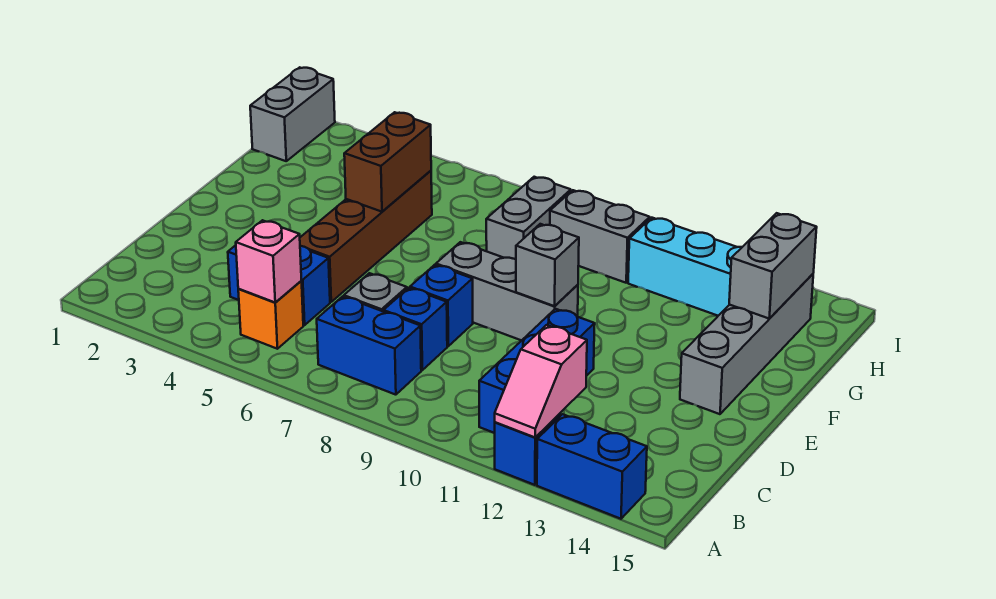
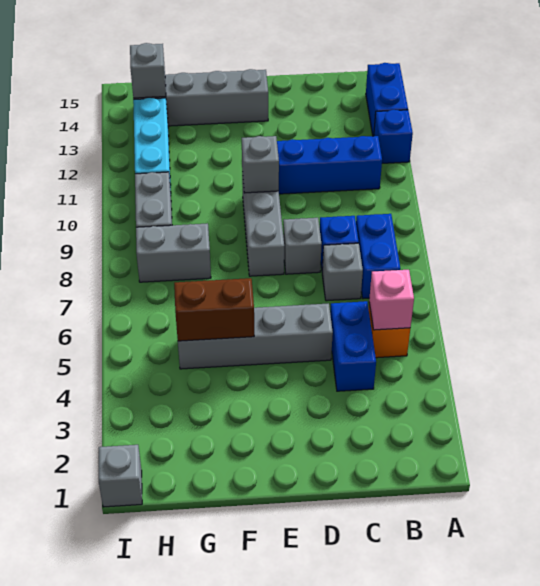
pink slope A12:B12 level 2 top B -> none
brown brick D5:G5 level 1 -> grey brick D5:G5 level 1
blue brick D8 level 1 -> grey brick D8 level 1
grey brick G14:H14 level 2 -> grey brick H14 level 2
grey brick H1:I1 level 1 -> grey brick I1 level 1

